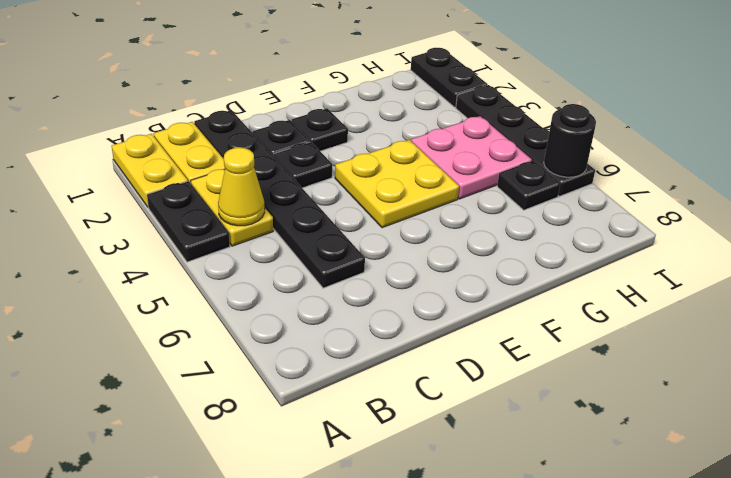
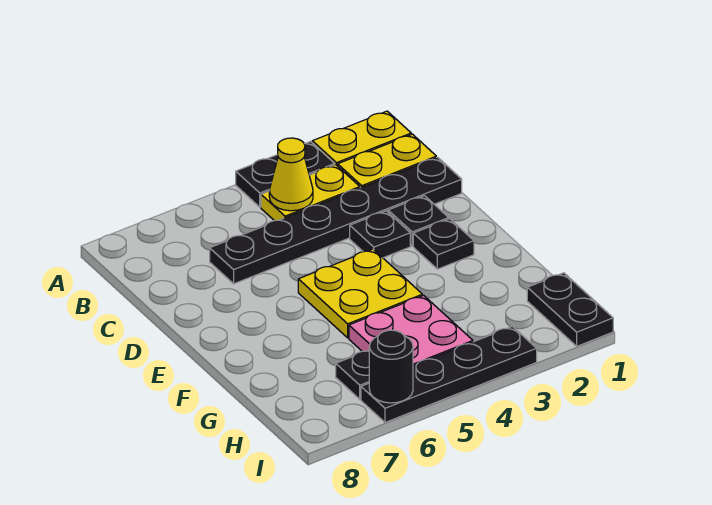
black plate I1:I2 level 1 -> black plate H1:I1 level 1

